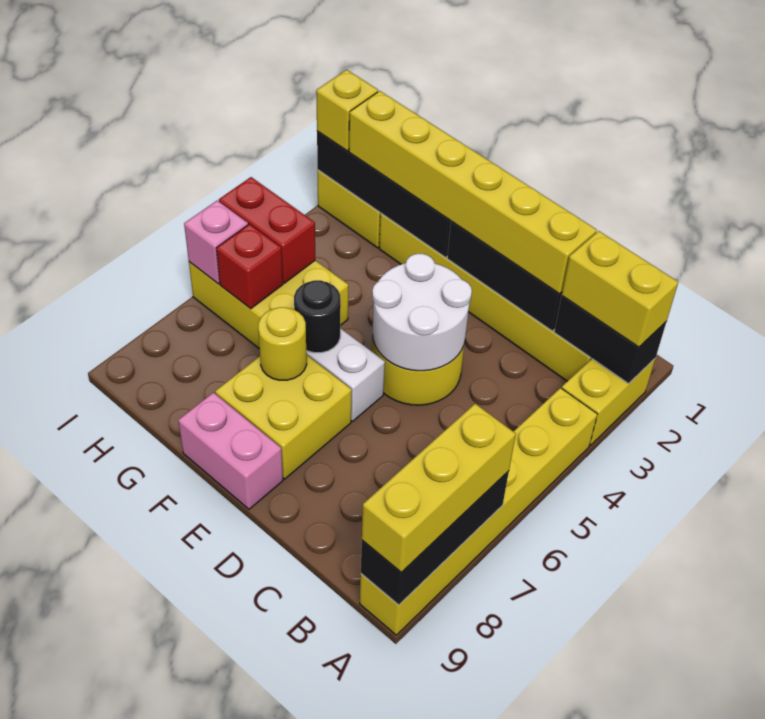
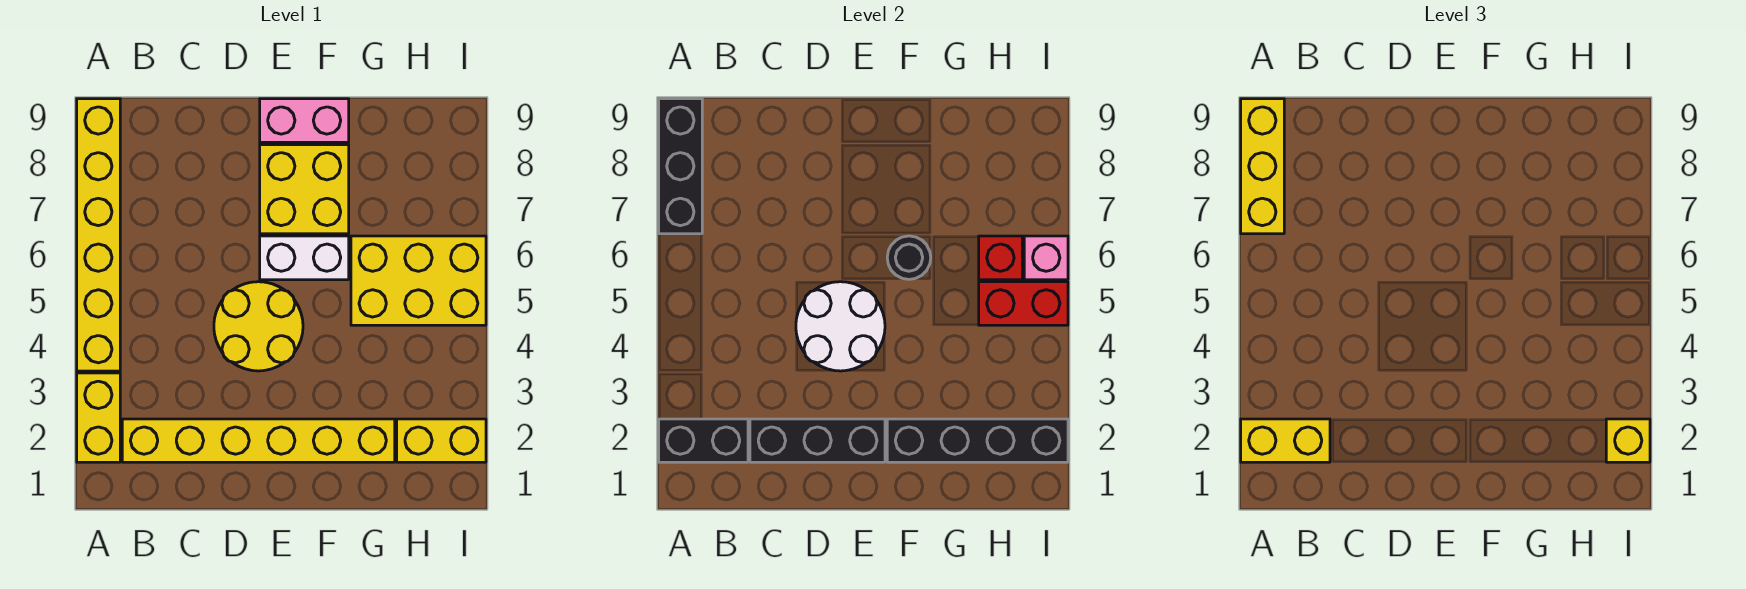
yellow brick C2:H2 level 3 -> none
yellow round brick F7 level 2 -> none

